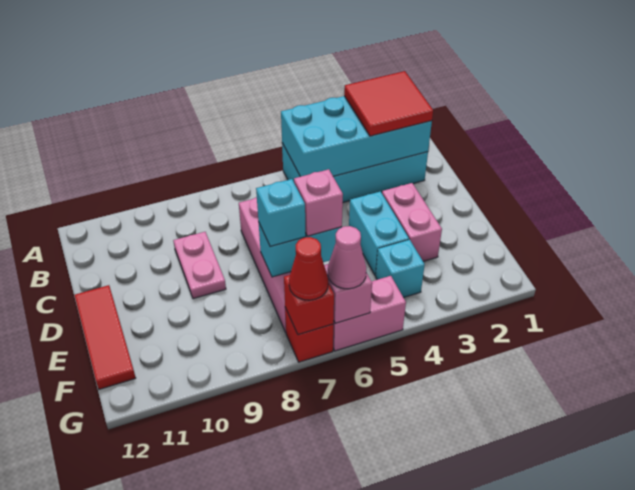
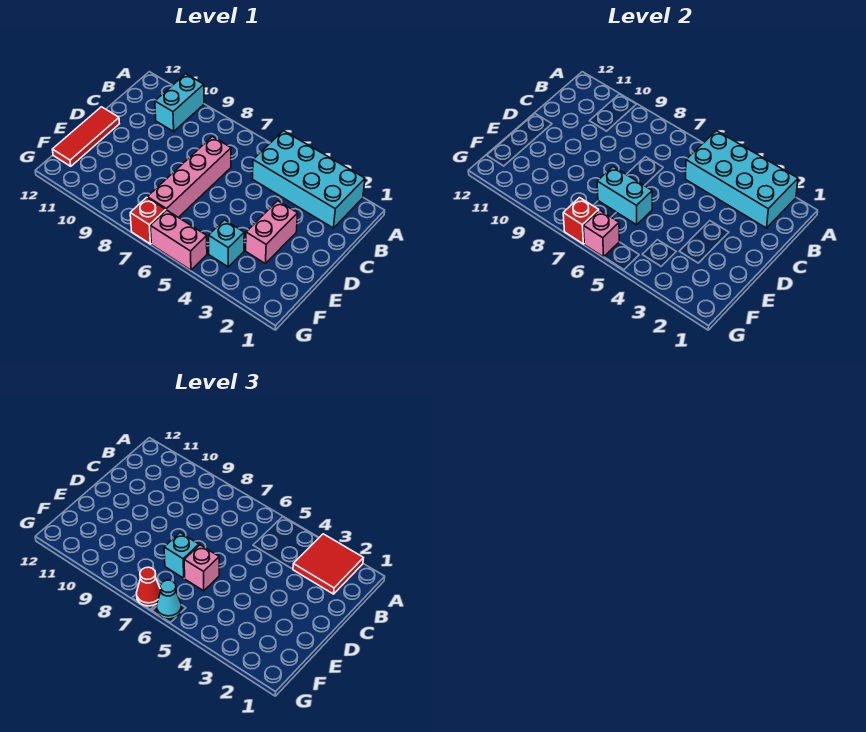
pink plate C9:D9 level 1 -> none
cyan brick D4:E4 level 1 -> cyan brick A10:B10 level 1
pink cone G6 level 3 -> cyan cone G6 level 3

